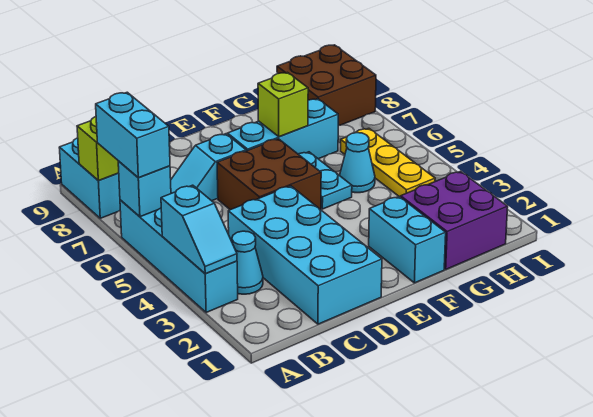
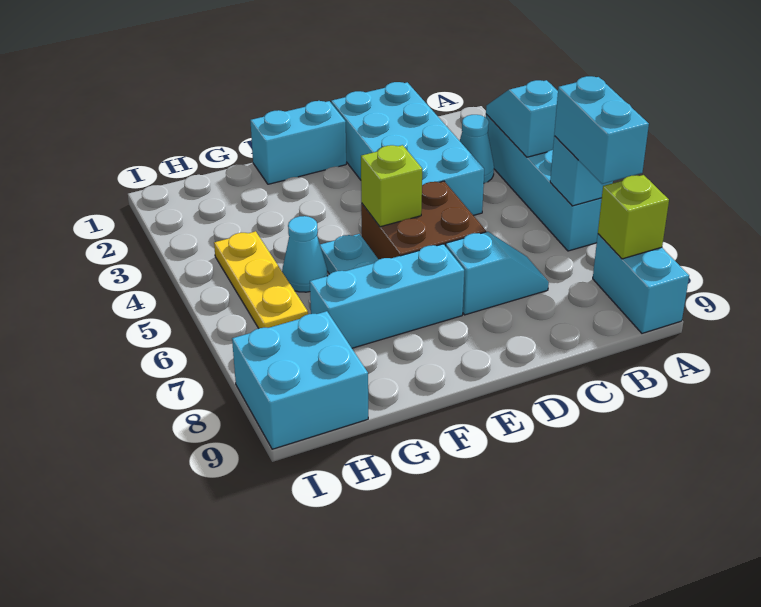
cyan brick F1:F2 level 1 -> cyan brick E1:F1 level 1
lime brick F7 level 2 -> lime brick E5 level 2
purple brick G1:H2 level 1 -> none
brown brick H8:I9 level 1 -> cyan brick H8:I9 level 1

